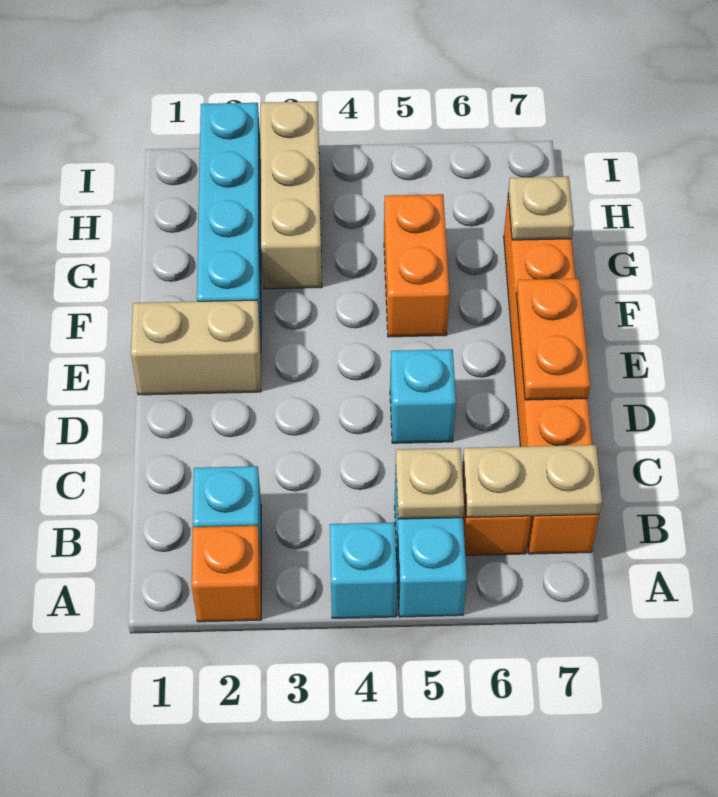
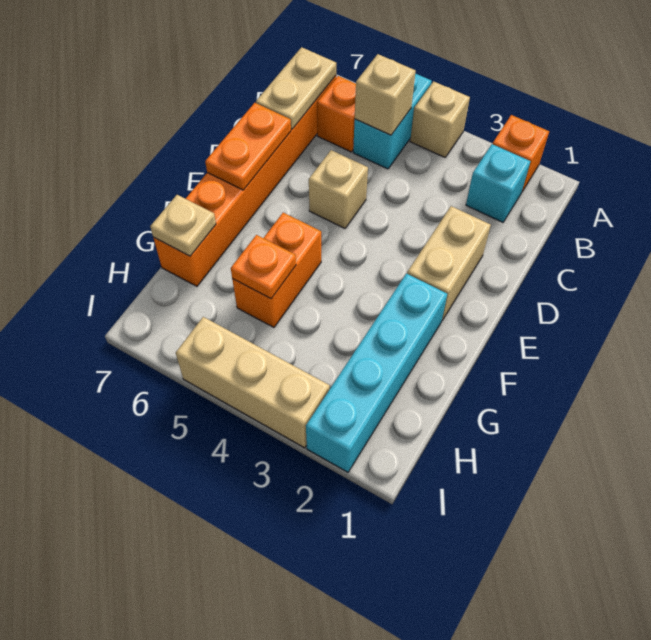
cyan brick A4 level 1 -> tan brick A4 level 1
tan plate B5 level 2 -> tan brick B5 level 2
tan plate B6:B7 level 2 -> tan plate B7:C7 level 2
cyan brick D5 level 1 -> tan brick D5 level 1
tan brick E1:E2 level 1 -> tan brick D2:E2 level 1
tan brick G3:I3 level 1 -> tan brick I3:I5 level 1
none -> orange plate G5 level 2

